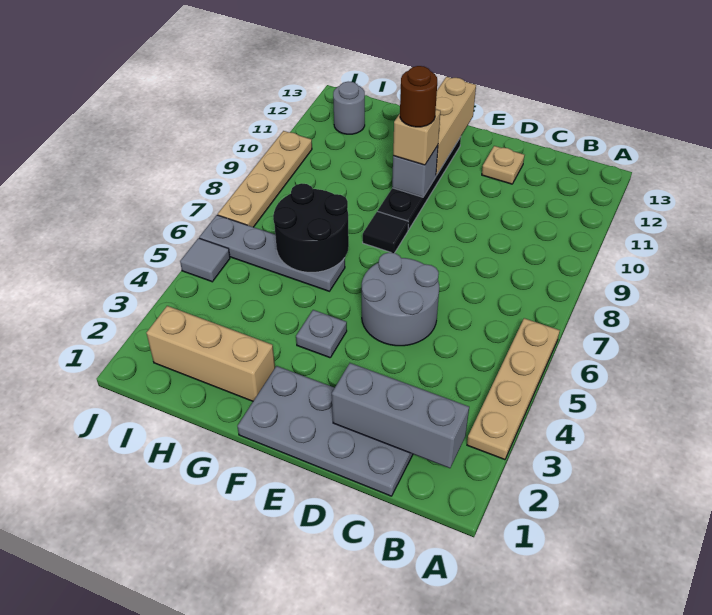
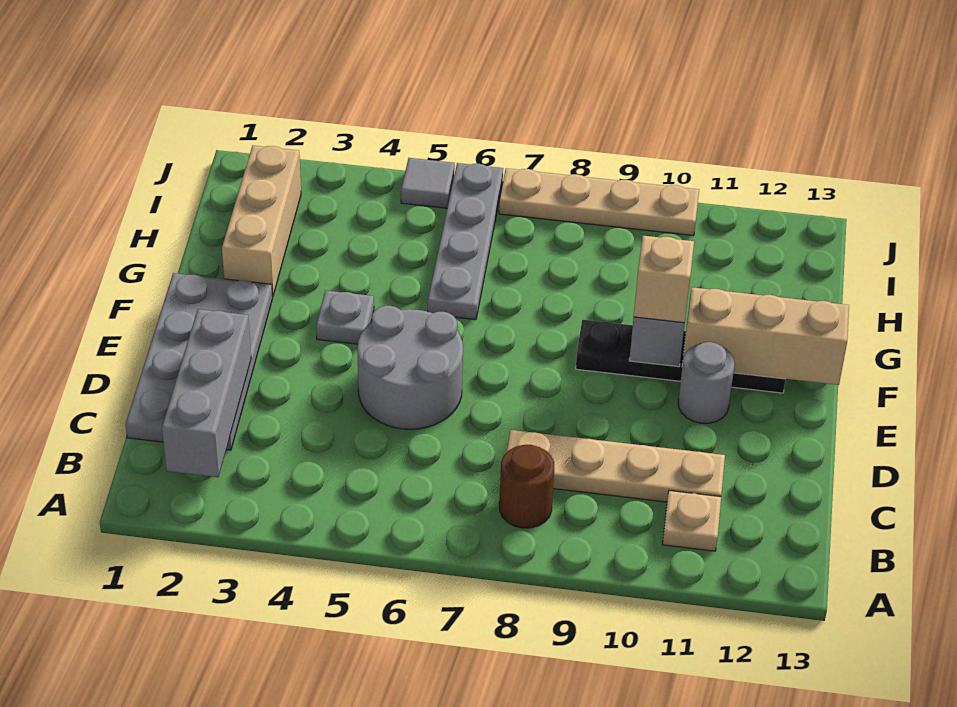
tan plate A3:A6 level 1 -> tan plate C8:C11 level 1
tan plate D12 level 1 -> tan plate B11 level 1
black tile F8 level 1 -> none
brown round brick F10 level 4 -> brown round brick B8 level 1
black round brick G6:H7 level 2 -> none
grey round brick I12 level 1 -> grey round brick E11 level 1

